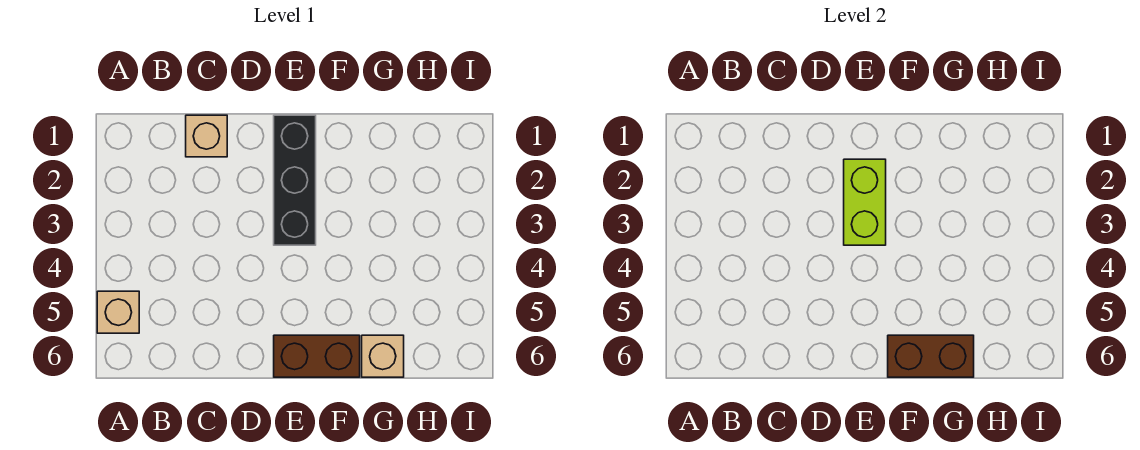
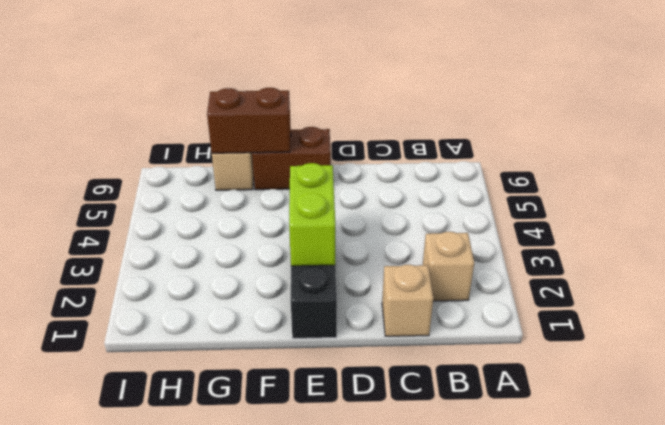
tan brick A5 level 1 -> tan brick B2 level 1

